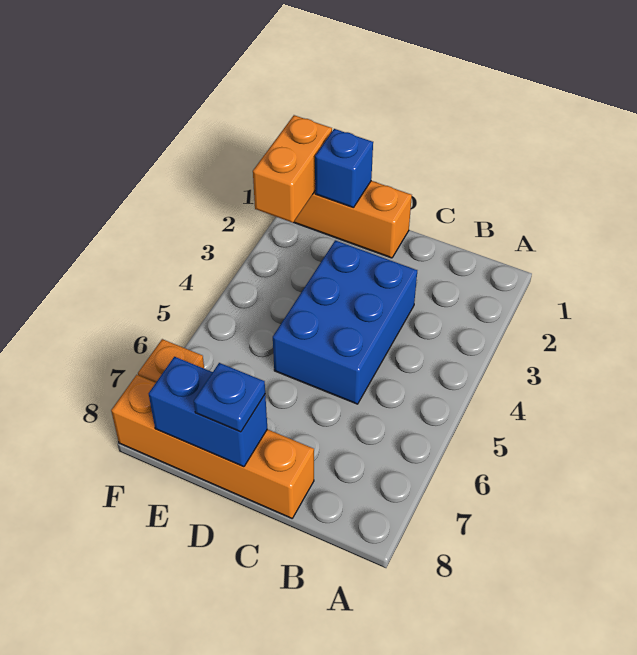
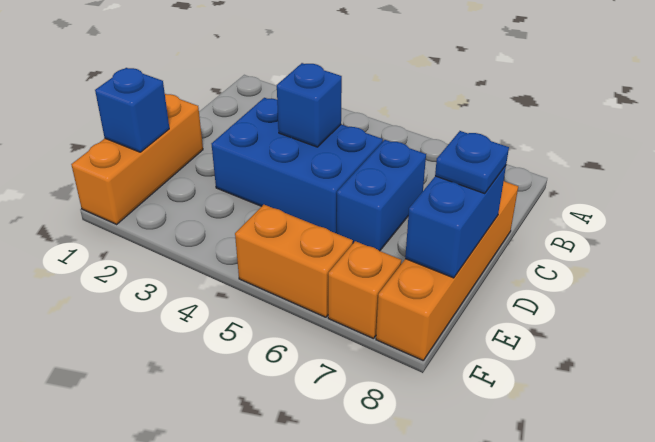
none -> blue brick C4 level 2
none -> blue brick C6:D6 level 1
orange brick F1:F2 level 2 -> orange brick F5:F6 level 1

